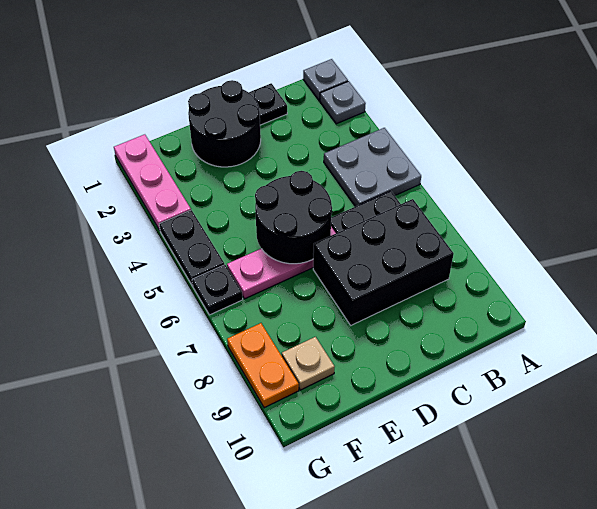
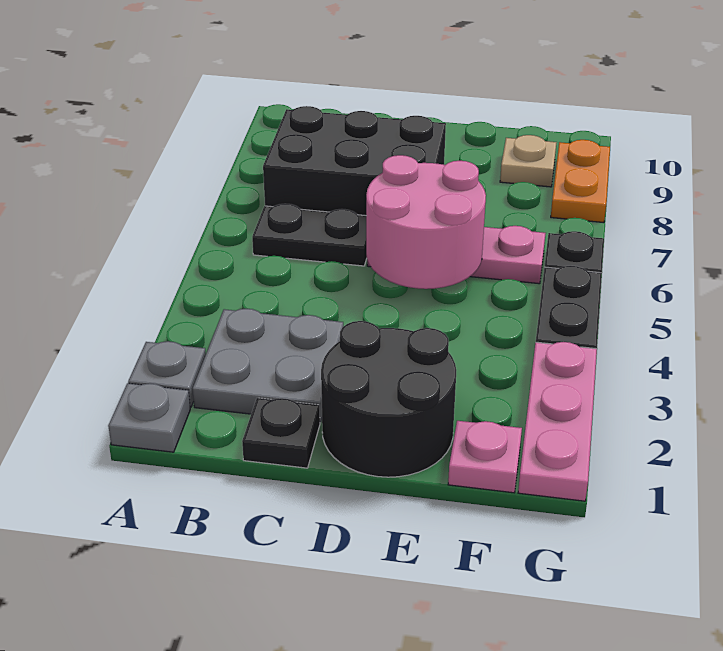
grey plate A4:B5 level 1 -> grey plate B2:C3 level 1
black round brick D5:E6 level 2 -> pink round brick D5:E6 level 2
none -> pink plate F1 level 1

